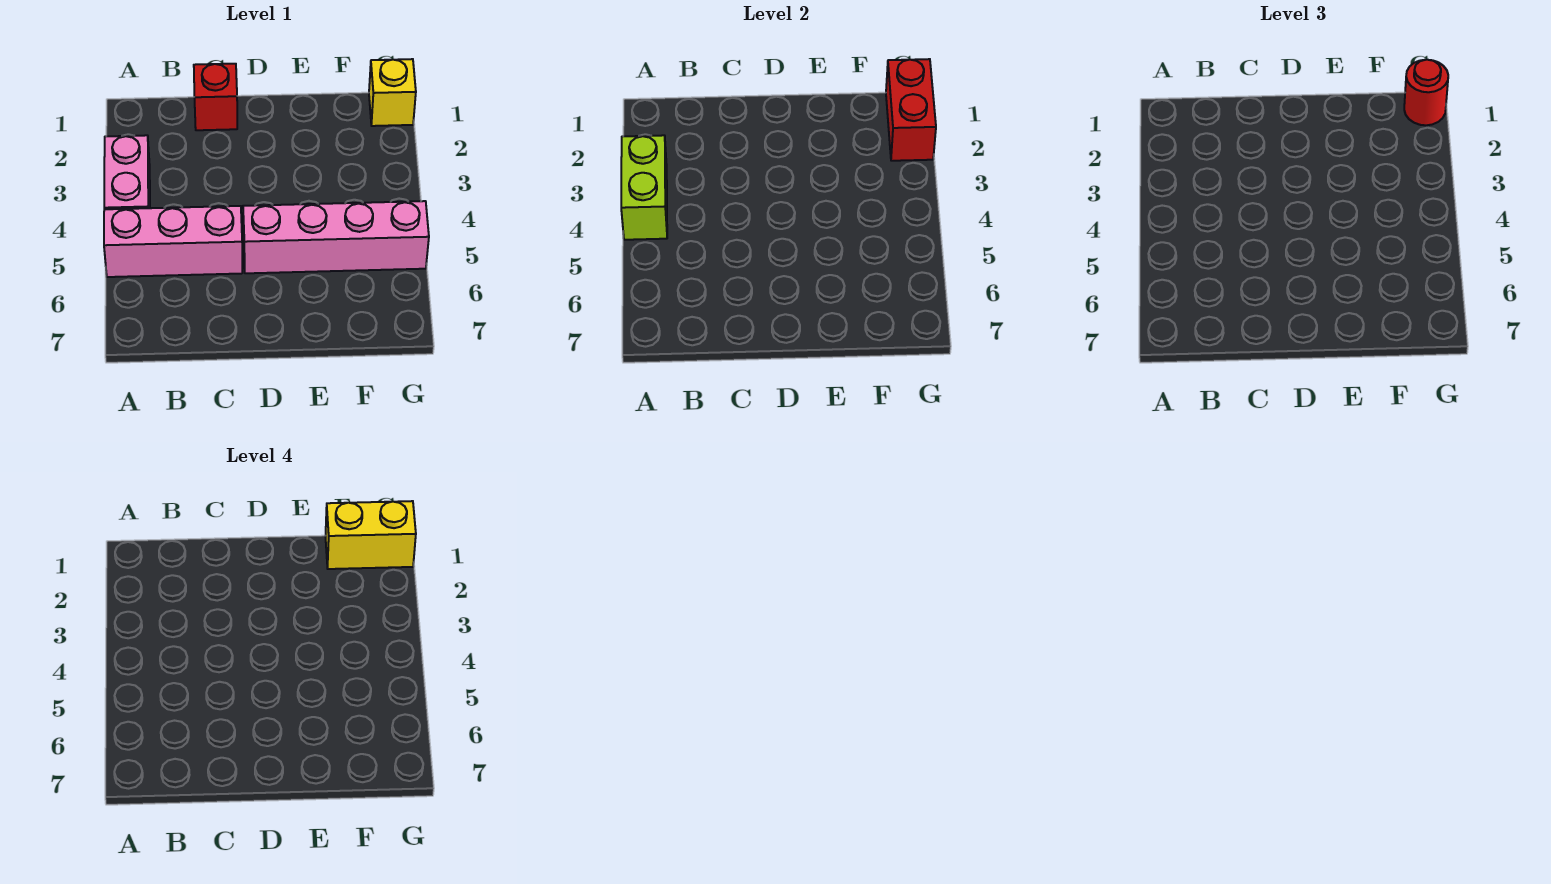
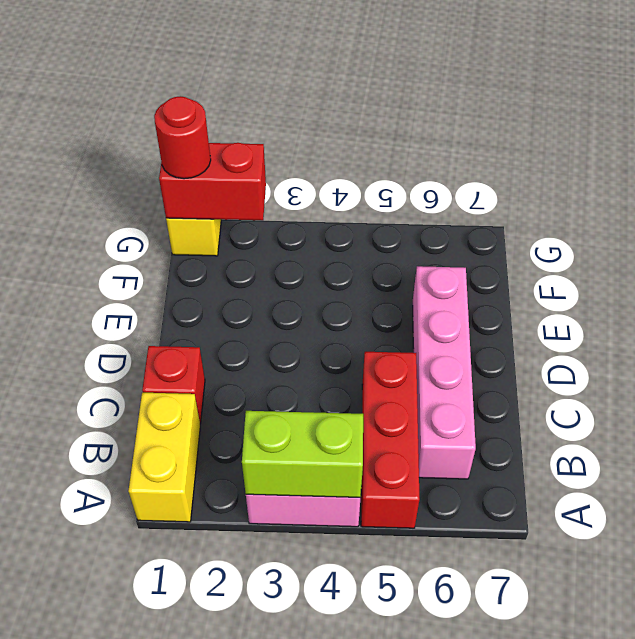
pink brick A5:C5 level 1 -> red brick A5:C5 level 1
pink brick D5:G5 level 1 -> pink brick B6:E6 level 1
yellow brick F1:G1 level 4 -> yellow brick A1:B1 level 1

